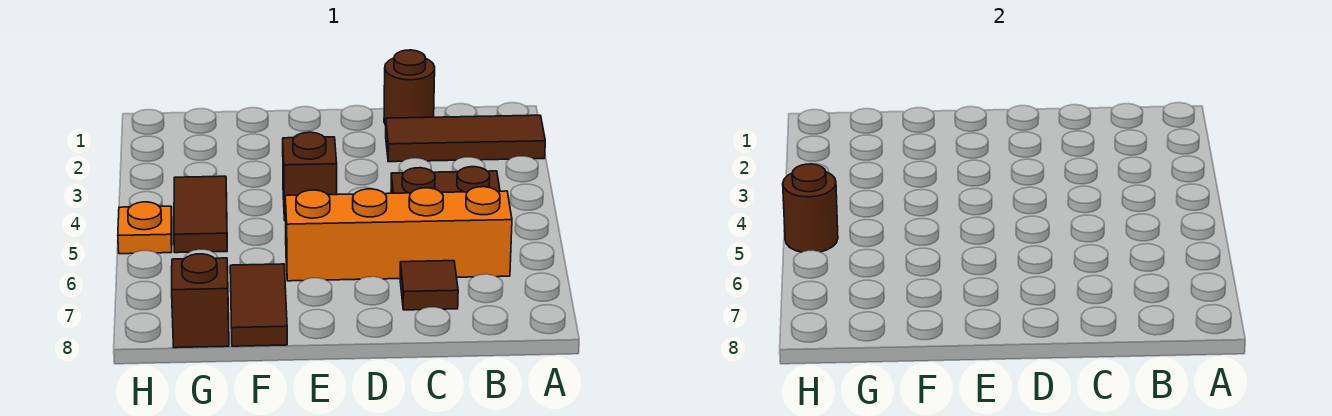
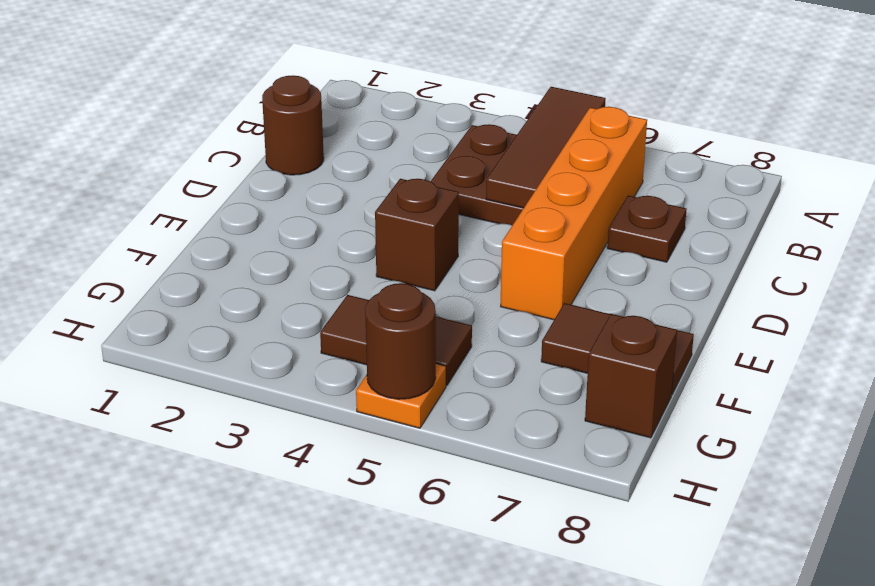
brown tile A2:C2 level 1 -> brown tile A5:C5 level 2
brown tile C7 level 1 -> brown plate C7 level 1

